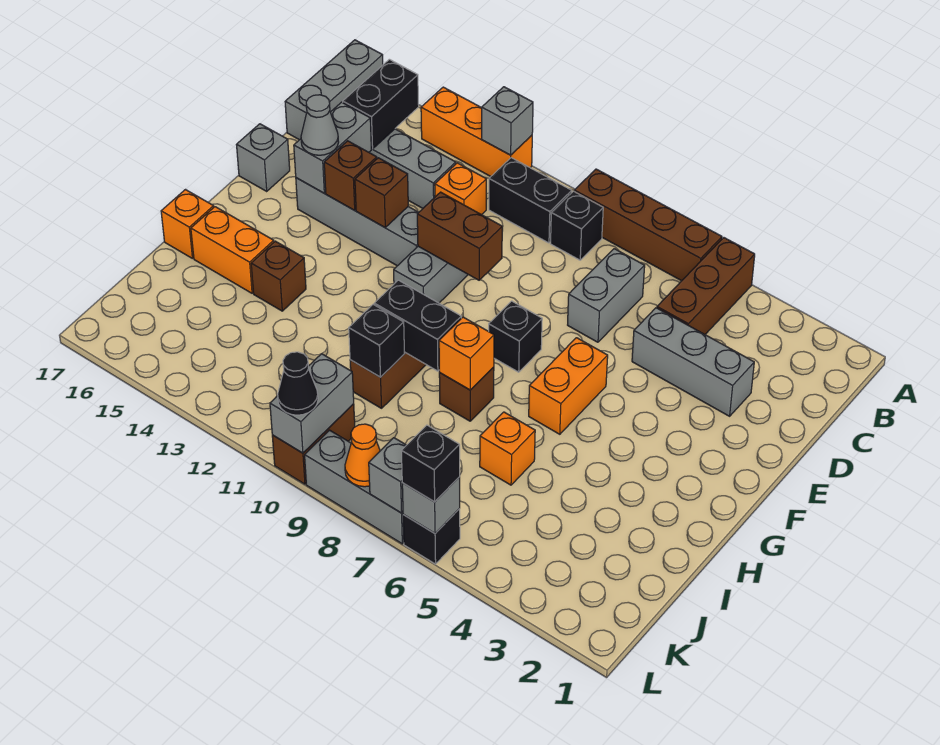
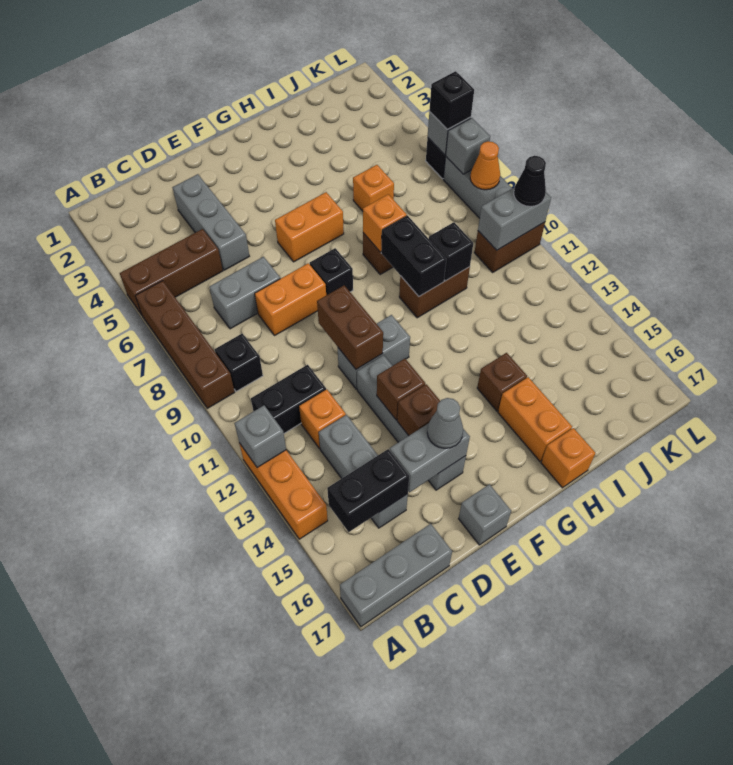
black brick B10:B11 level 1 -> black brick B11:C11 level 1
none -> orange brick D8:E8 level 1

